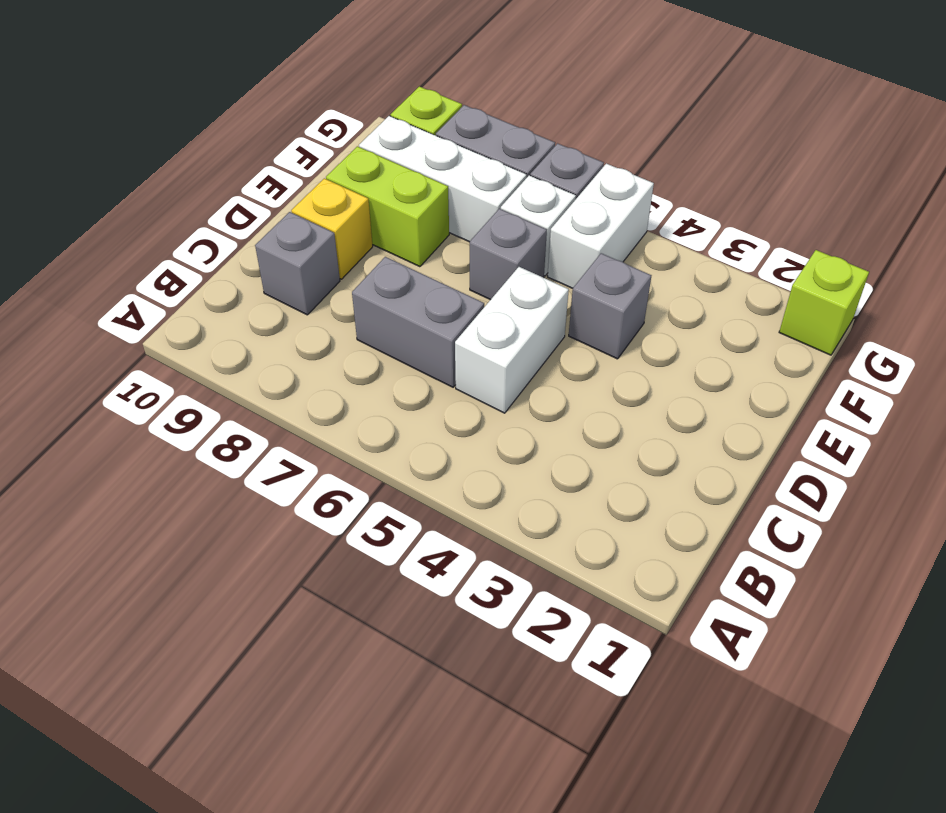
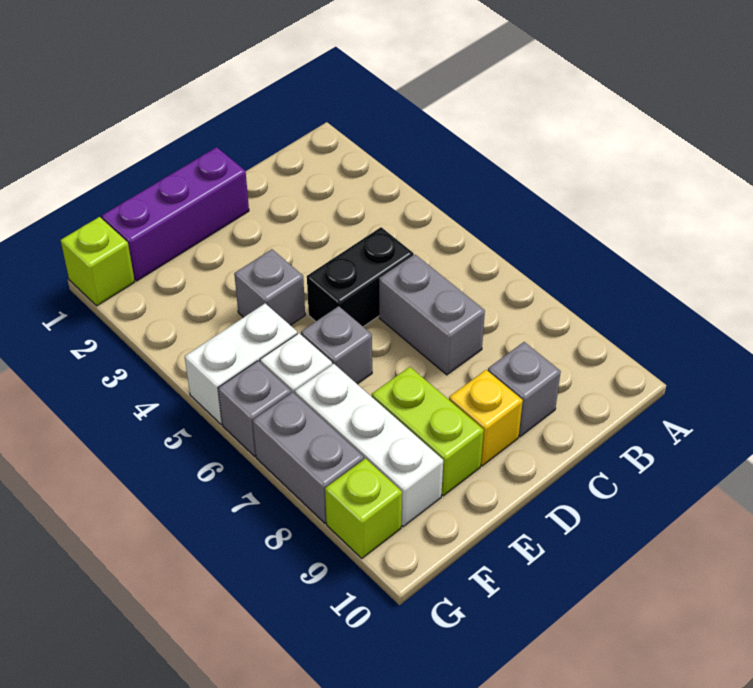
white brick C5:D5 level 1 -> black brick C5:D5 level 1
none -> purple brick D1:F1 level 1

